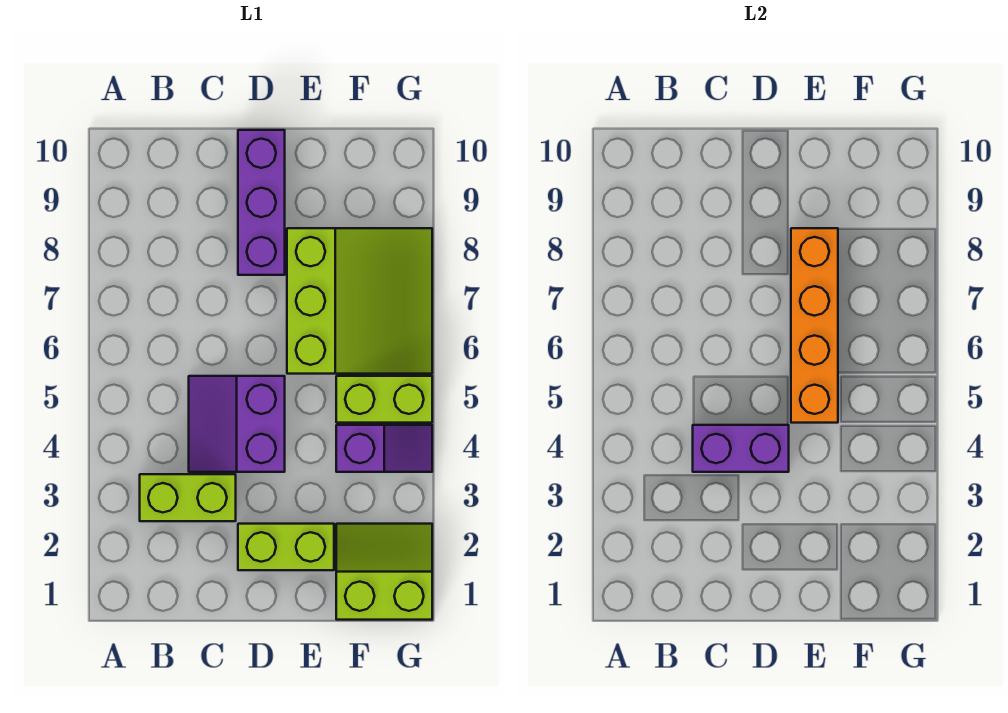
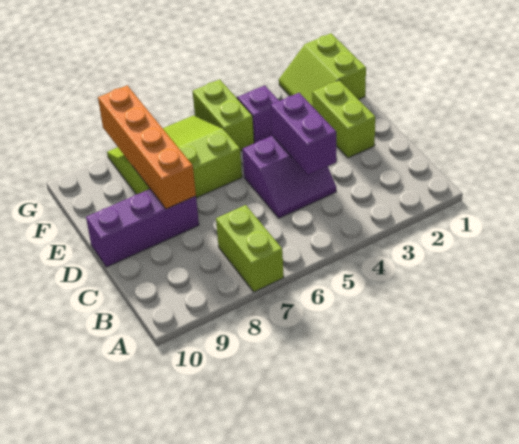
lime brick B3:C3 level 1 -> lime brick A7:B7 level 1
orange brick E5:E8 level 2 -> orange brick D8:G8 level 2

